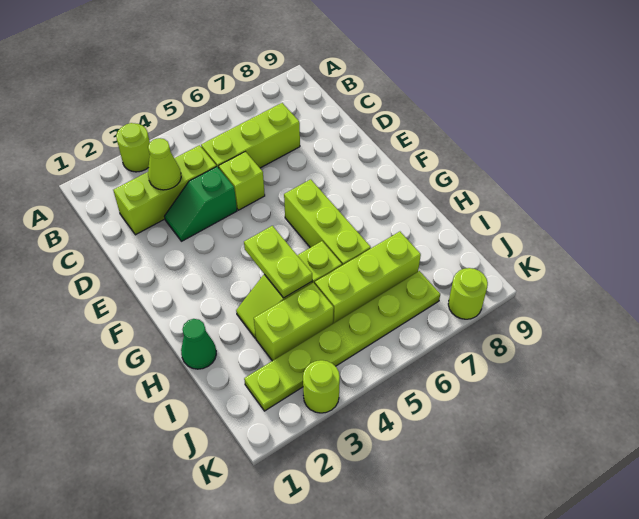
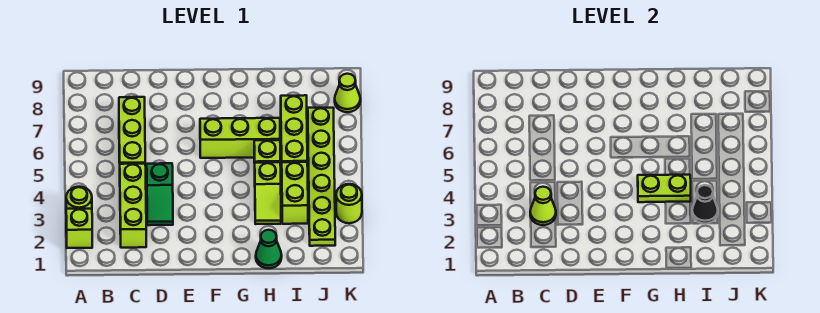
lime brick D5 level 1 -> lime brick A2 level 1
none -> black cone I3 level 2
lime round brick K8 level 1 -> lime cone K8 level 1

